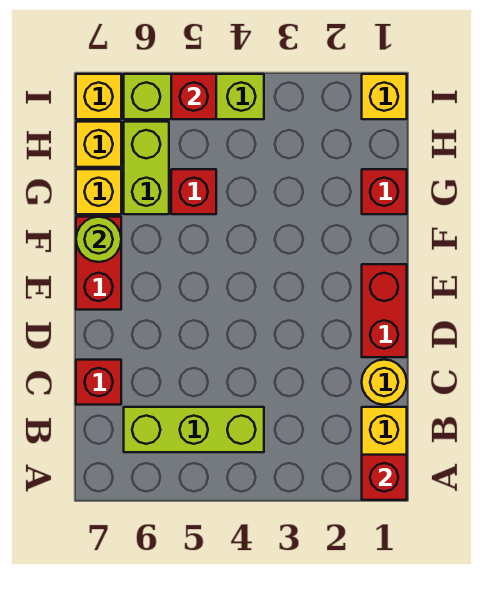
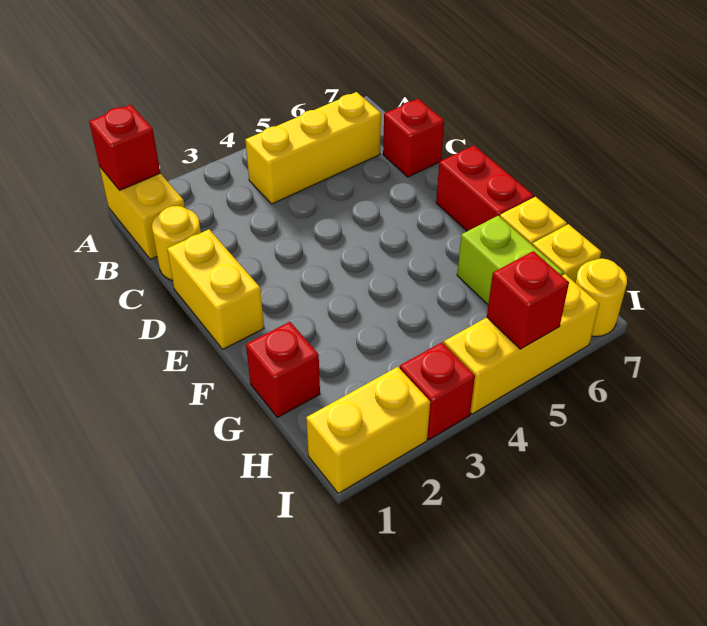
lime brick B4:B6 level 1 -> yellow brick B4:B6 level 1
red brick D1:E1 level 1 -> yellow brick D1:E1 level 1
lime round brick F7 level 2 -> none
red brick G5 level 1 -> red brick I3 level 1
yellow brick I1 level 1 -> yellow brick I1:I2 level 1
lime brick I4:I6 level 1 -> yellow brick I4:I6 level 1
yellow brick I7 level 1 -> yellow round brick I7 level 1

